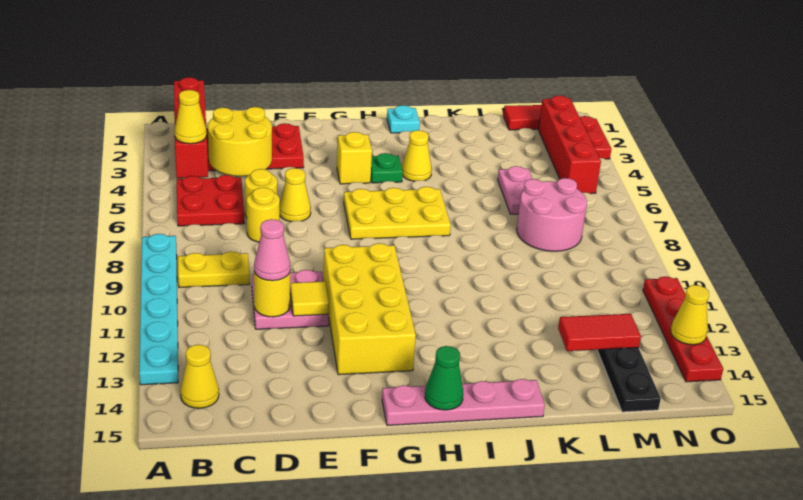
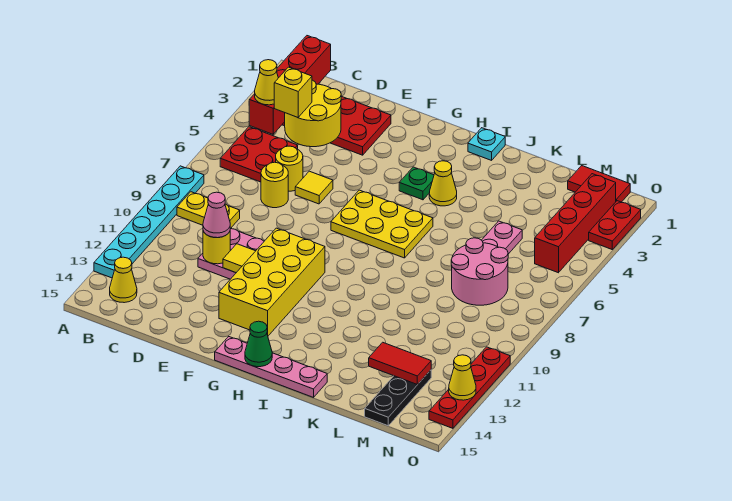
yellow cone E6 level 1 -> yellow tile E6 level 1
yellow brick G4 level 1 -> yellow brick C4 level 3

